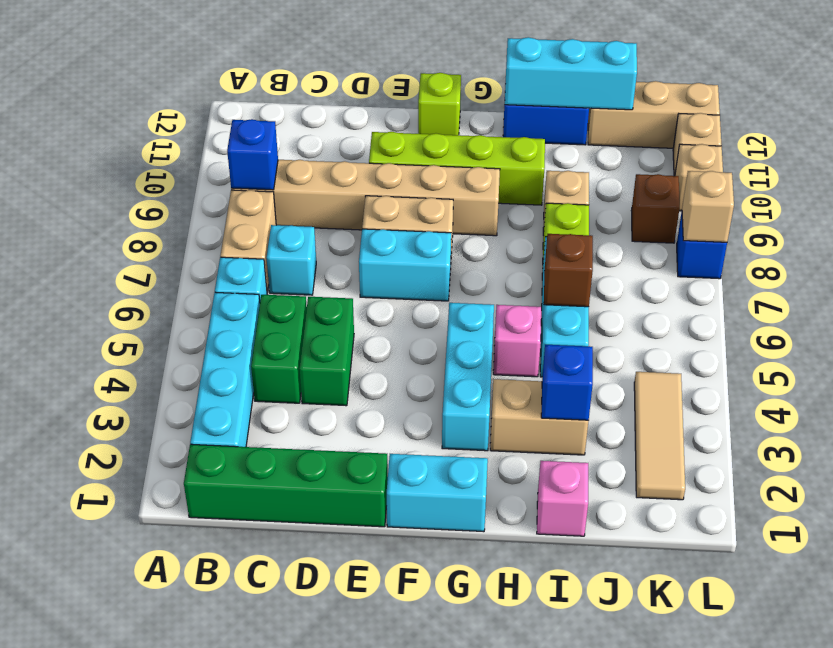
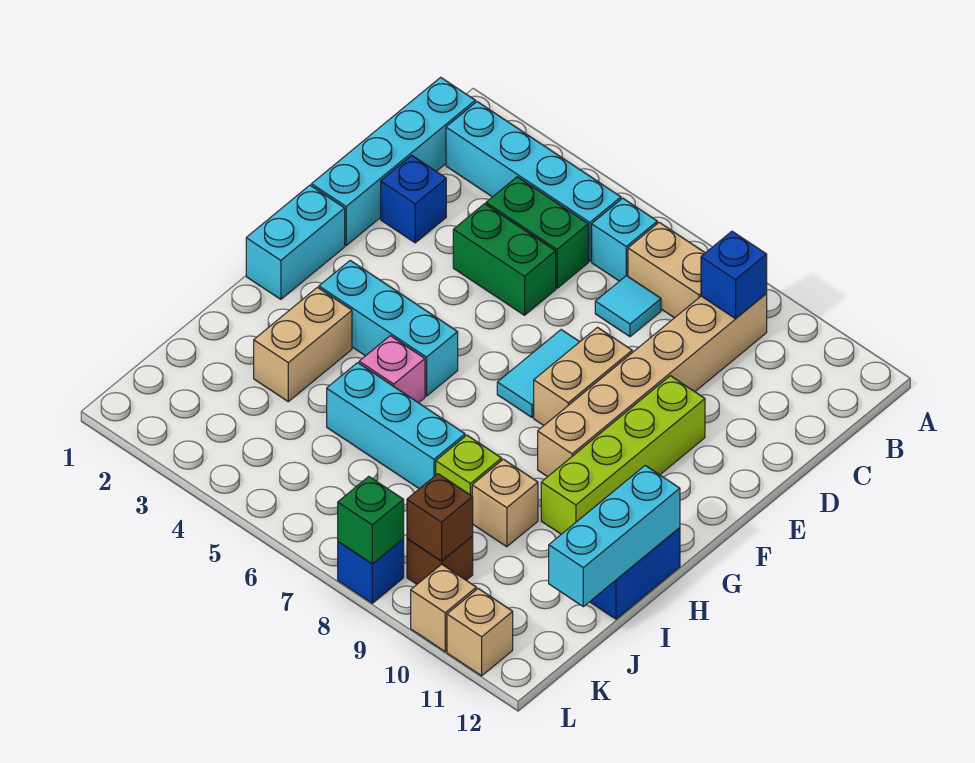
green brick B1:E1 level 1 -> cyan brick B1:E1 level 1
cyan brick C7 level 1 -> cyan tile C7 level 1
cyan brick E7:F7 level 1 -> cyan tile E7:F7 level 1
lime brick F12 level 1 -> none
pink brick I1 level 1 -> none
blue brick I3 level 2 -> blue brick D2 level 1
brown brick I6 level 2 -> brown brick K9 level 2
tan brick J12:L12 level 1 -> none
tan tile K2:K4 level 1 -> none
tan brick L8 level 2 -> green brick L8 level 2

